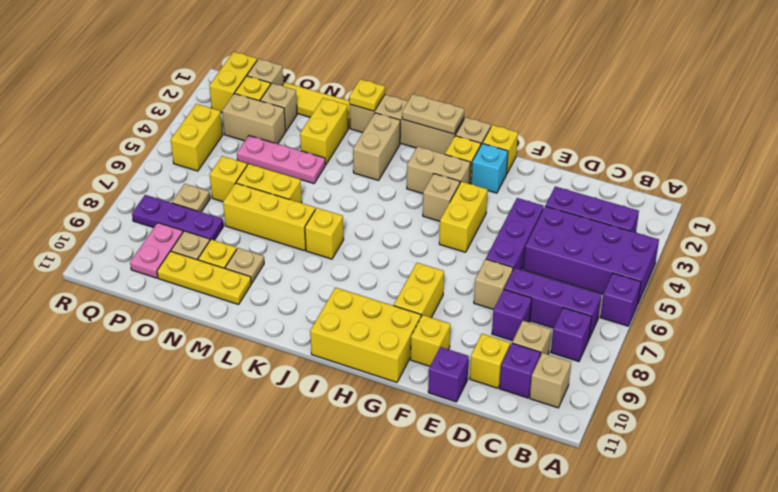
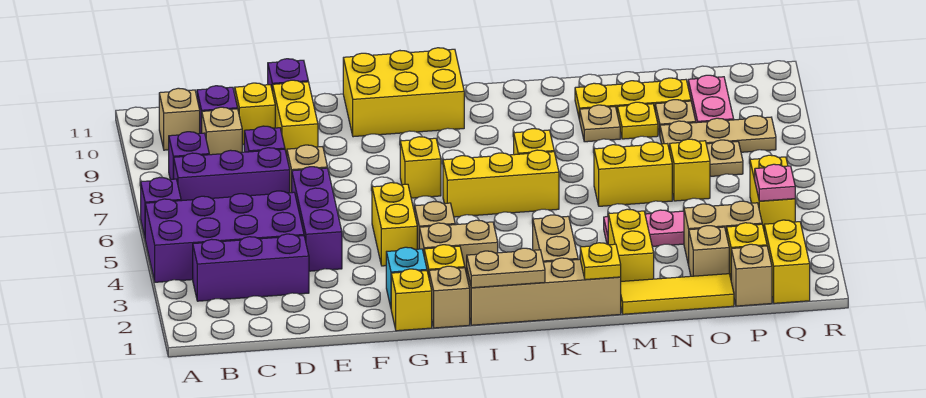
yellow brick F10 level 1 -> yellow brick H7 level 1
yellow brick G8:G9 level 1 -> yellow brick E9:E10 level 1
yellow brick L7:N7 level 1 -> yellow brick I6:K6 level 1
purple plate O8:Q8 level 1 -> tan plate O8:Q8 level 1
none -> pink plate Q4 level 2

